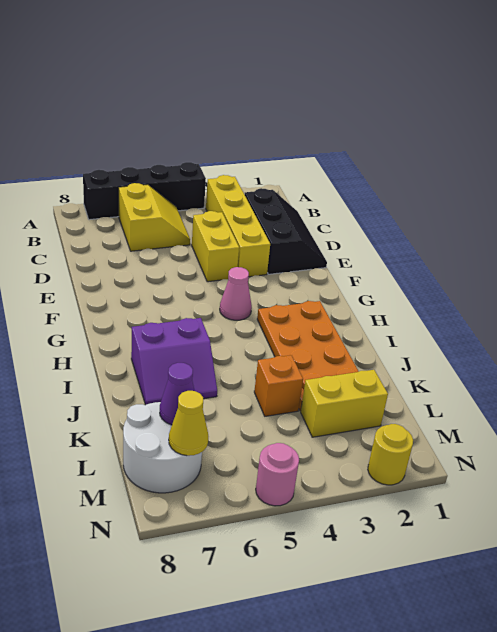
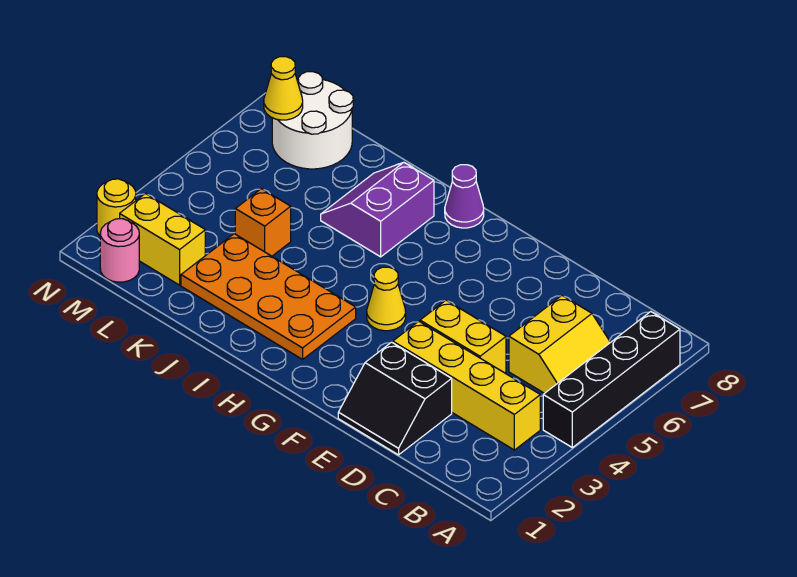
yellow slope B5:C6 level 1 top 6 -> yellow slope B5:C6 level 1 top C
black slope C1:E2 level 1 top 2 -> black slope D1:E2 level 1 top 2
pink cone G4 level 1 -> yellow cone G4 level 1
yellow brick L2:L3 level 1 -> yellow brick L2:M2 level 1
purple cone L7 level 2 -> purple cone H8 level 1
pink round brick N5 level 1 -> pink round brick M1 level 1

